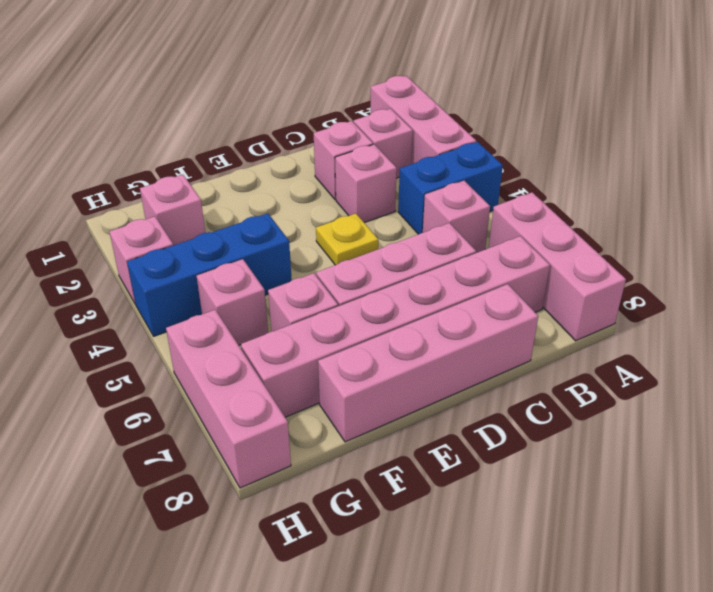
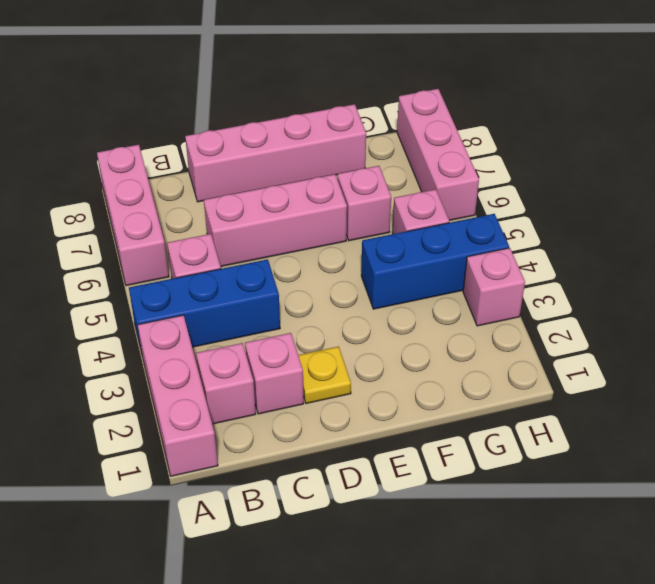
blue brick A4:B4 level 1 -> blue brick A4:C4 level 1
pink brick B7:G7 level 1 -> none
pink brick C3 level 1 -> none
yellow plate D4 level 1 -> yellow plate D2 level 1
pink brick G2 level 1 -> none

